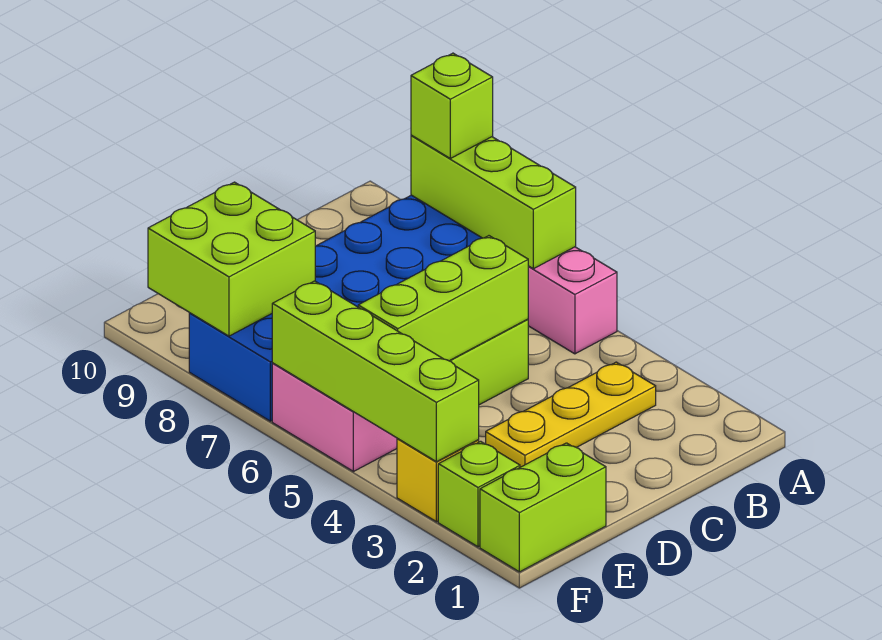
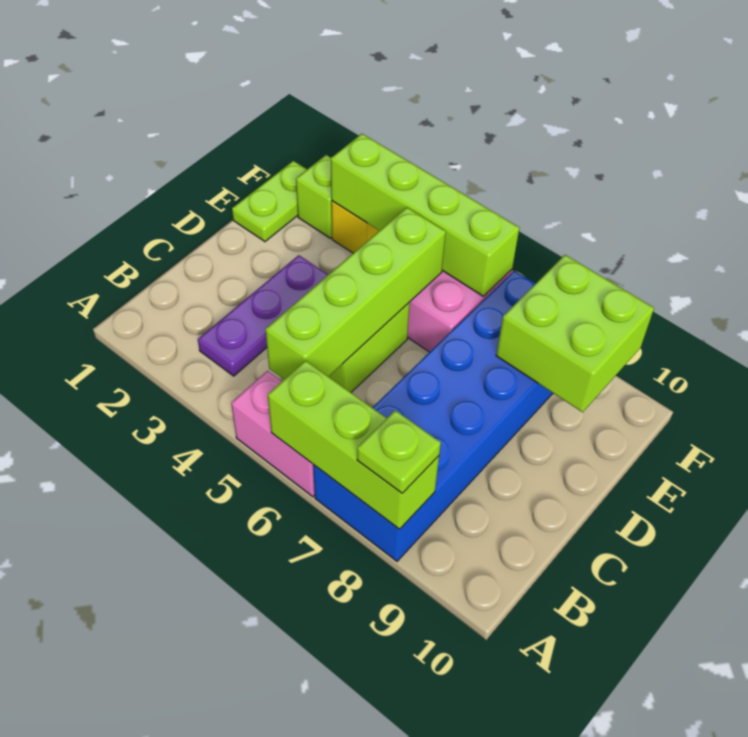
lime brick A8 level 3 -> lime plate A8 level 3
yellow plate B3:D3 level 1 -> purple plate B3:D3 level 1
lime brick C5:E5 level 2 -> lime brick B5:E5 level 2
lime brick E1:F1 level 1 -> lime plate E1:F1 level 1

